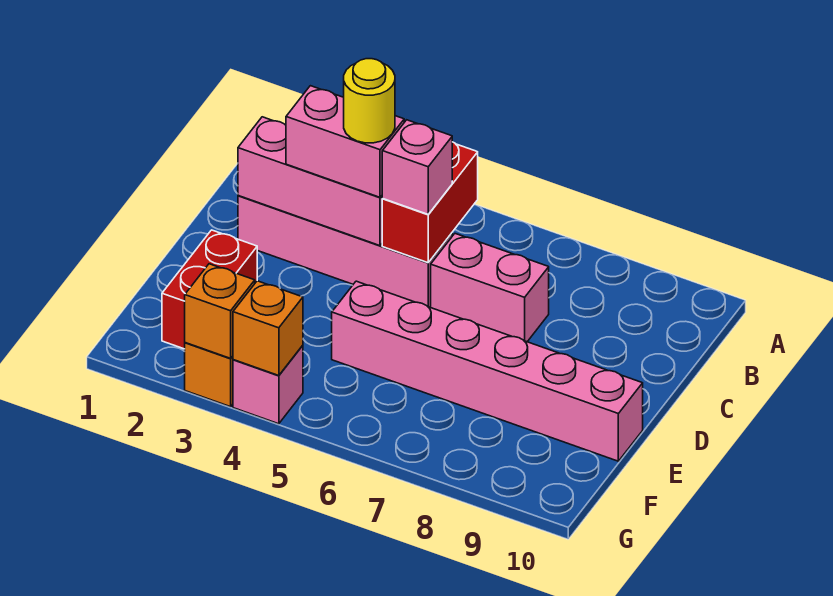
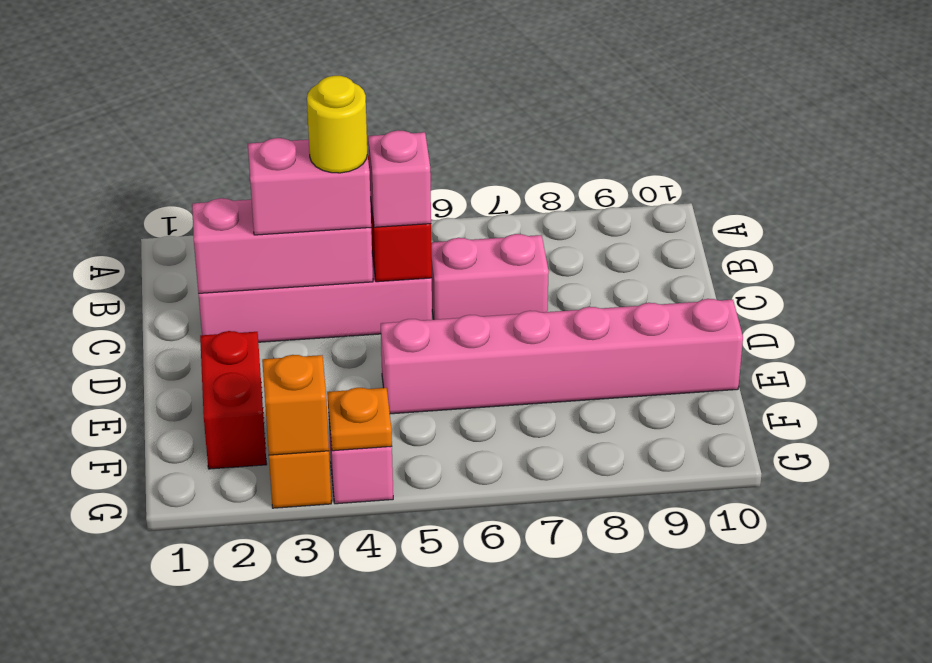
orange brick G4 level 2 -> orange plate G4 level 2

